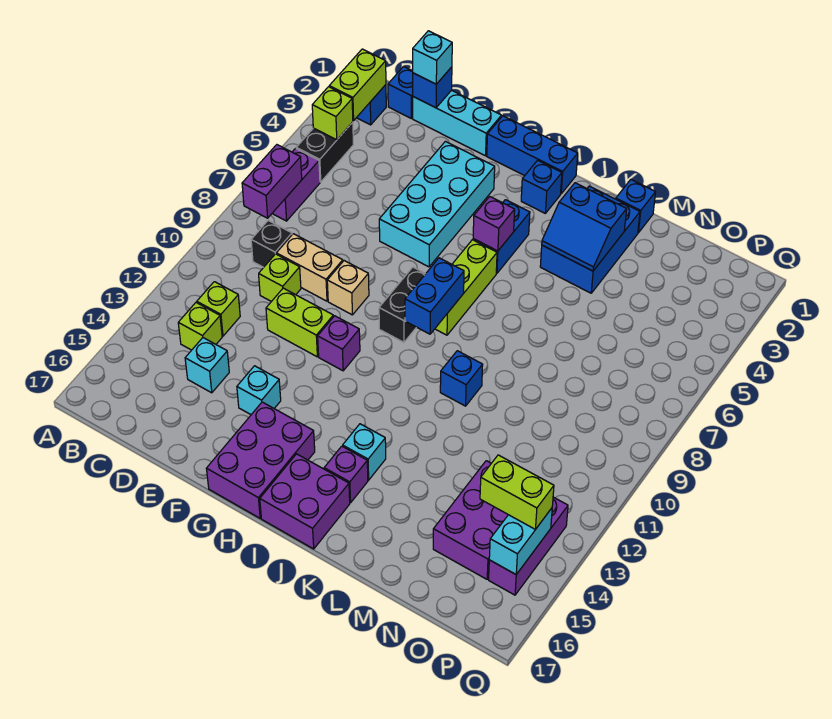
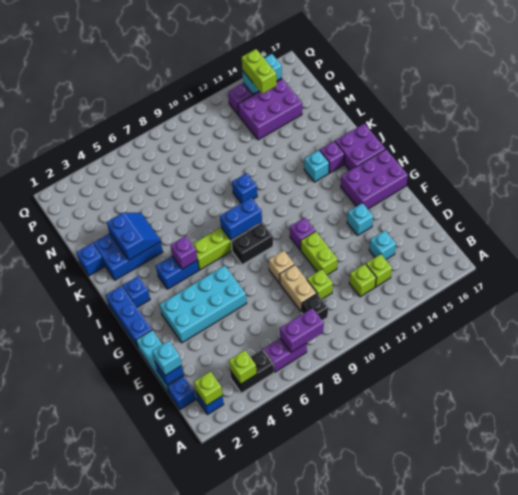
lime brick B2:B3 level 2 -> lime brick B2 level 2

